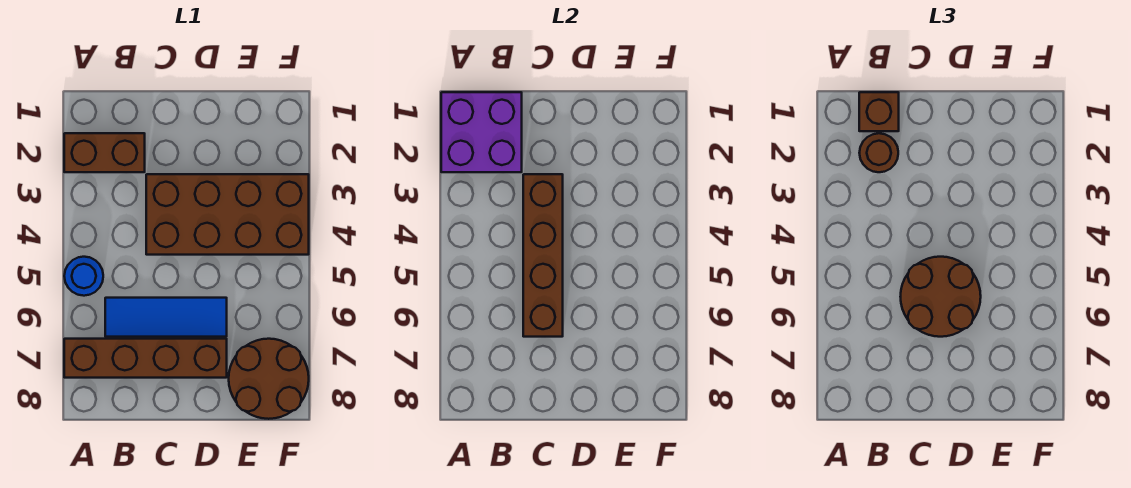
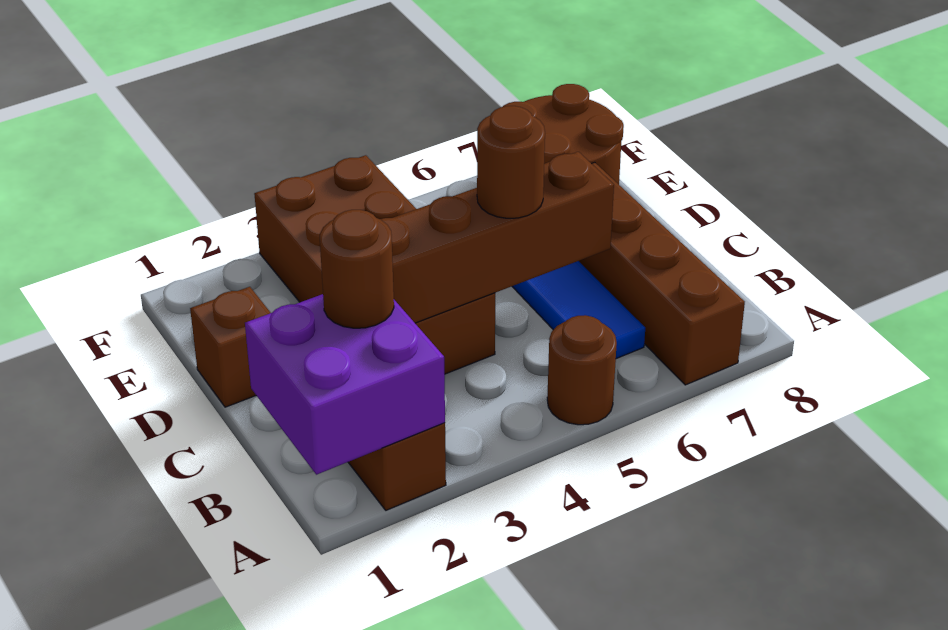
blue round brick A5 level 1 -> brown round brick A5 level 1
brown brick B1 level 3 -> brown brick D1 level 1
brown round brick C5:D6 level 3 -> brown round brick C5 level 3

